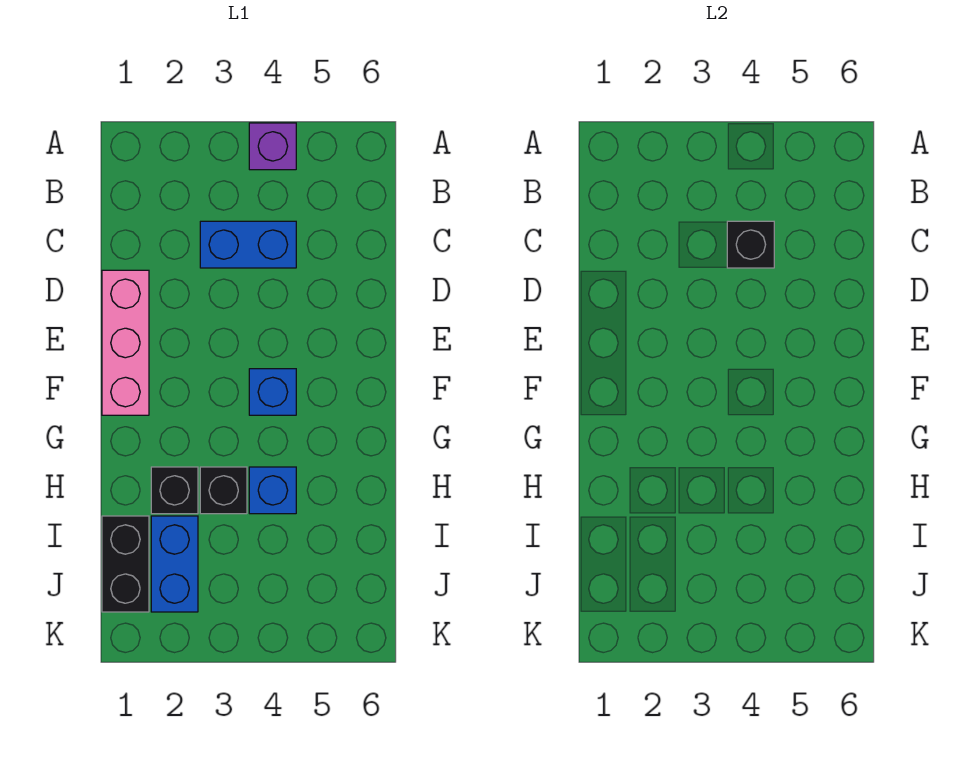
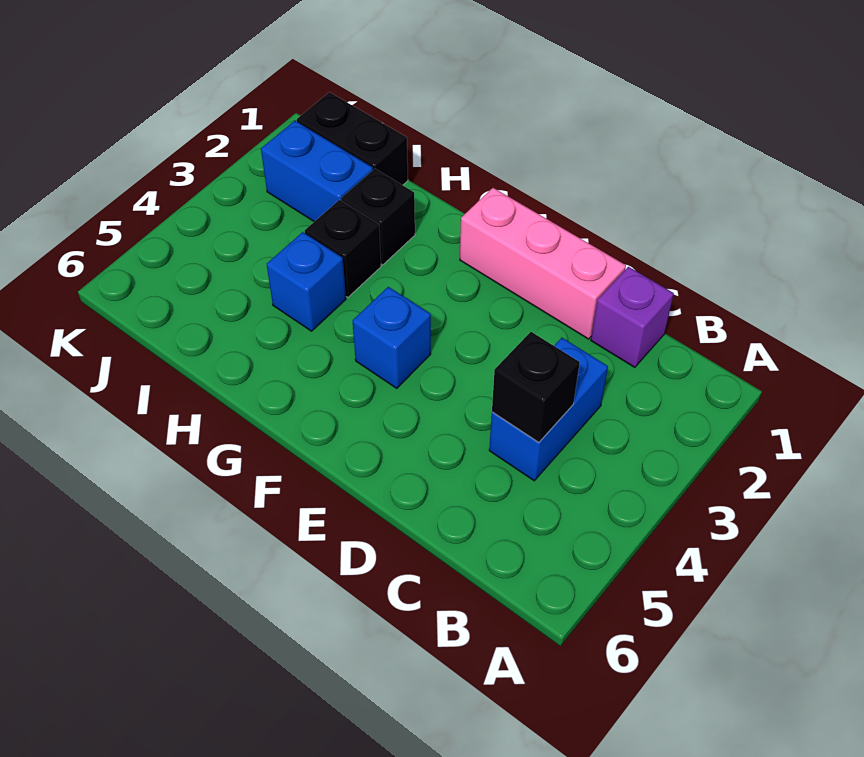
purple brick A4 level 1 -> purple brick C1 level 1

